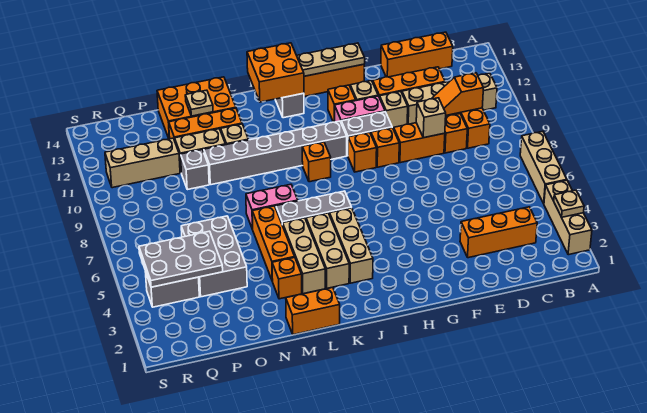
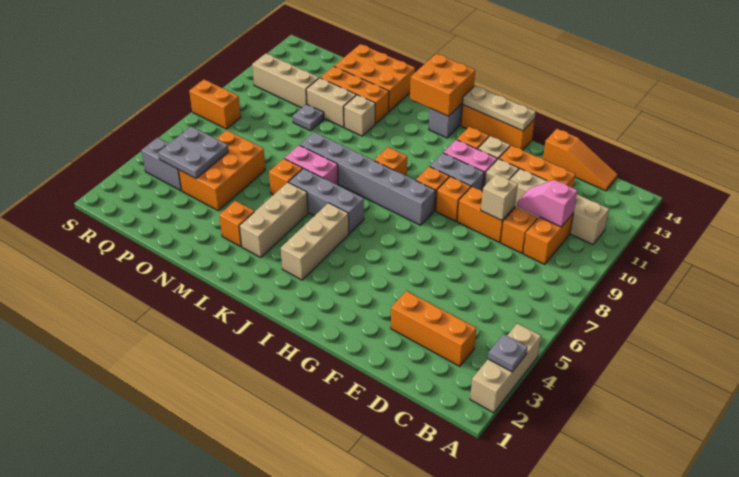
tan plate A3 level 2 -> grey plate A3 level 2
tan brick A5:A7 level 1 -> none
orange slope C10:D10 level 2 top C -> pink slope C10:D10 level 2 top C
orange brick C14:E14 level 1 -> orange slope C14:E14 level 1 top E
grey brick I10:N10 level 1 -> grey brick H8:M8 level 1
tan brick K3:K5 level 1 -> none
orange brick L1:M1 level 1 -> orange brick R8:S8 level 1
orange brick M4:M6 level 1 -> orange brick M6 level 1
tan plate N13 level 2 -> none
grey brick O4:P6 level 1 -> orange brick O4:P6 level 1
grey brick O10 level 1 -> grey plate O10 level 1
grey plate P4:R5 level 2 -> grey plate P4:Q5 level 2

